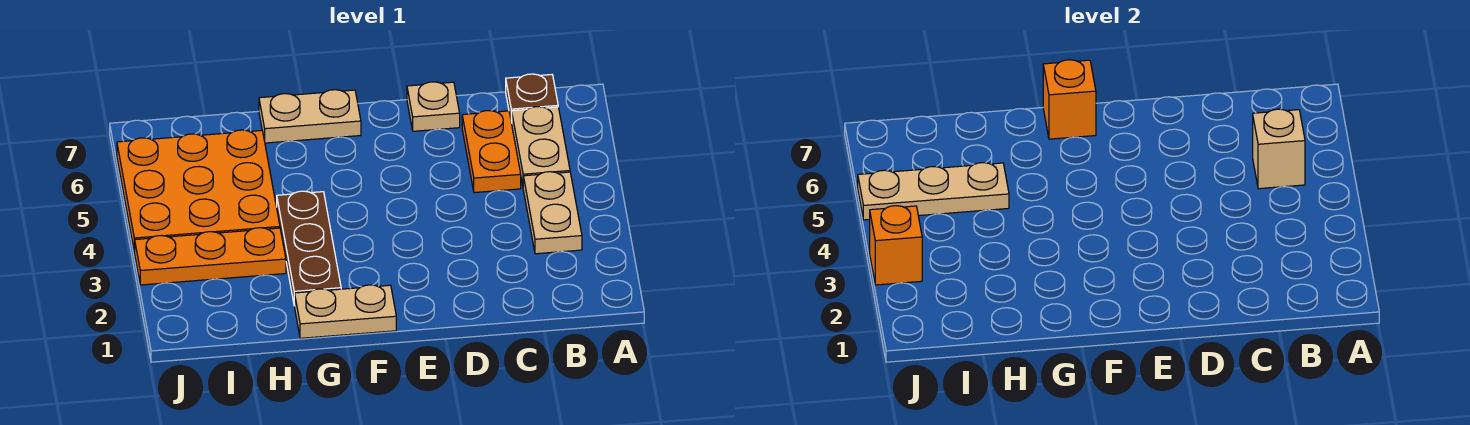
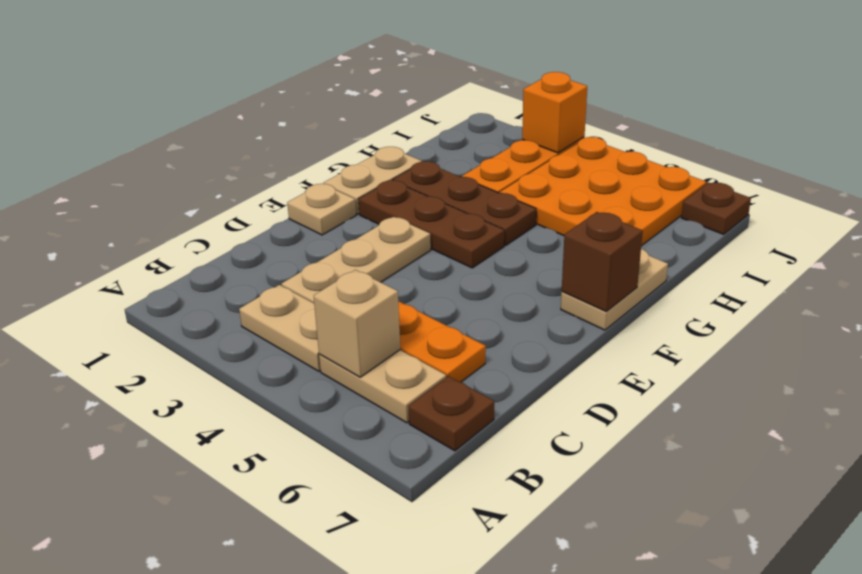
tan plate D7 level 1 -> tan plate E1 level 1
none -> brown plate F2:F4 level 1
orange brick F7 level 2 -> brown brick F7 level 2
tan plate H5:J5 level 2 -> tan plate C3:E3 level 1
none -> brown plate J7 level 1

